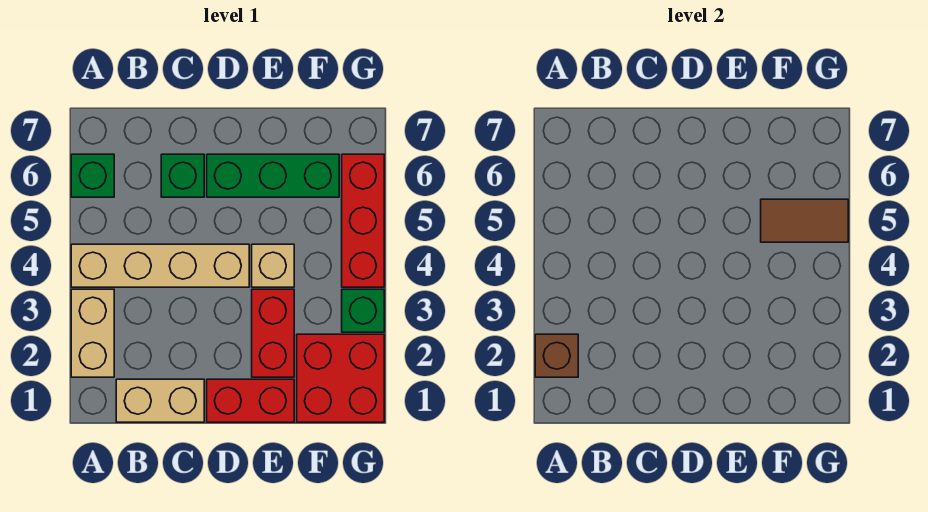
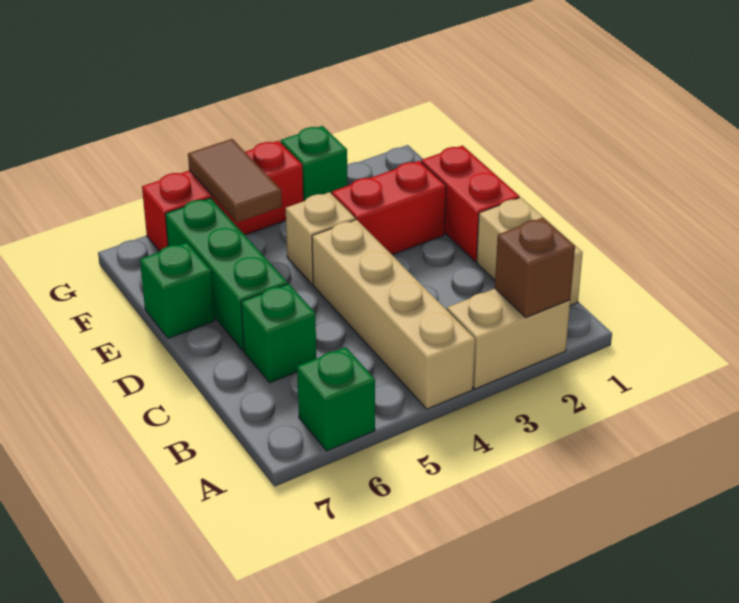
none -> green brick E7 level 1
red brick F1:G2 level 1 -> none

